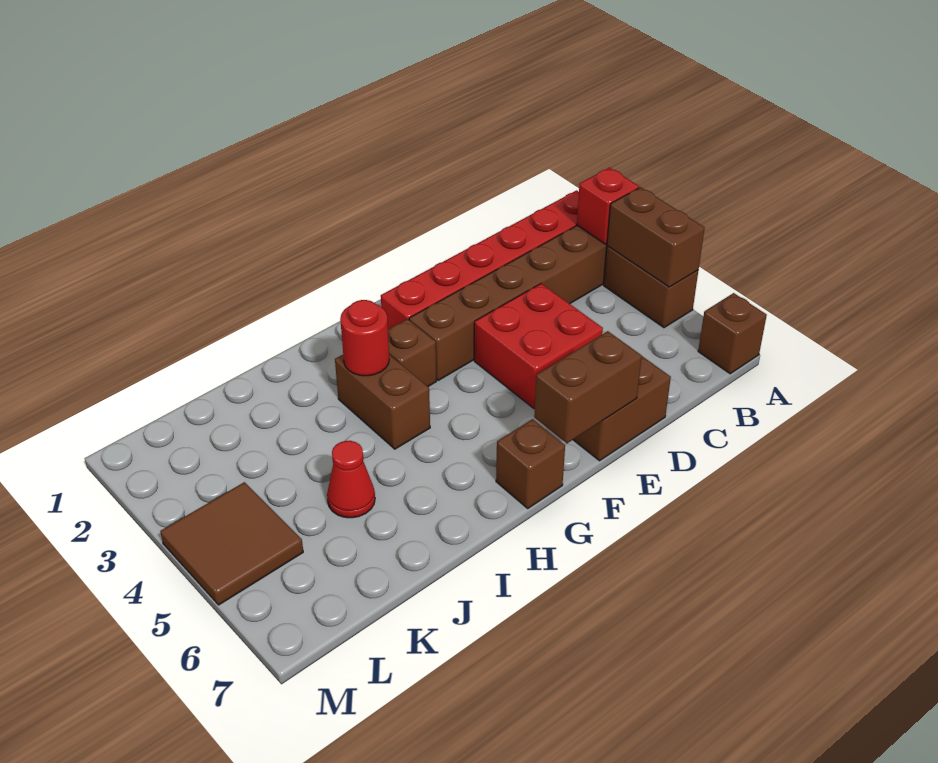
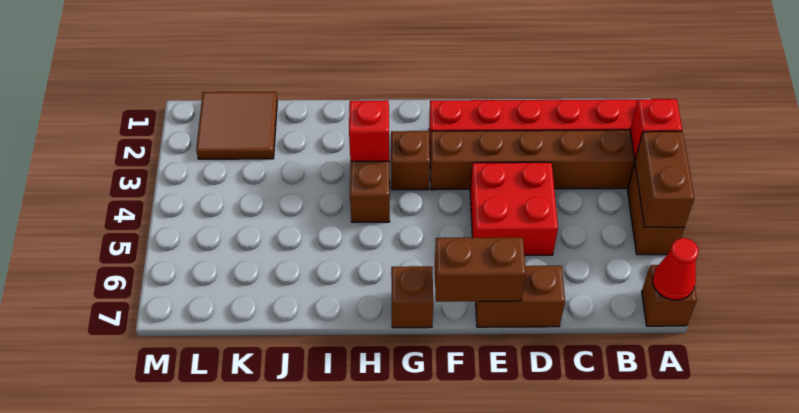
red round brick H3 level 2 -> red brick H3 level 2
red cone J5 level 1 -> red cone A7 level 2
brown tile L4:M5 level 1 -> brown tile K1:L2 level 1

